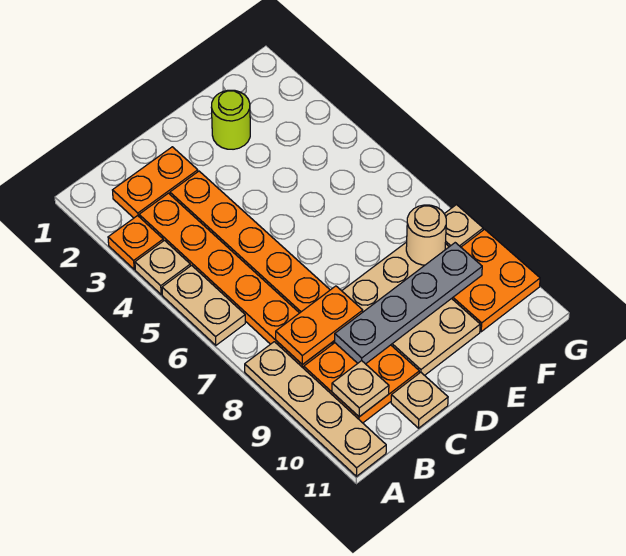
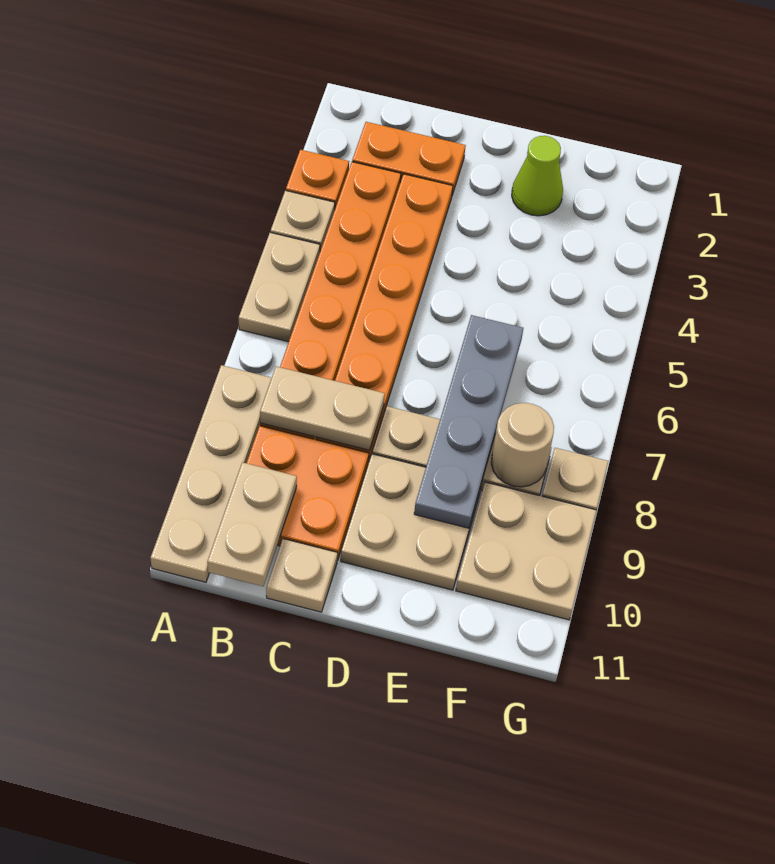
orange plate B8:C8 level 2 -> tan plate B8:C8 level 2
tan plate B10 level 2 -> tan plate B10:B11 level 2
grey plate C9:F9 level 2 -> grey plate E6:E9 level 2
lime round brick E2 level 1 -> lime cone E2 level 1
orange plate F9:G10 level 1 -> tan plate F9:G10 level 1

